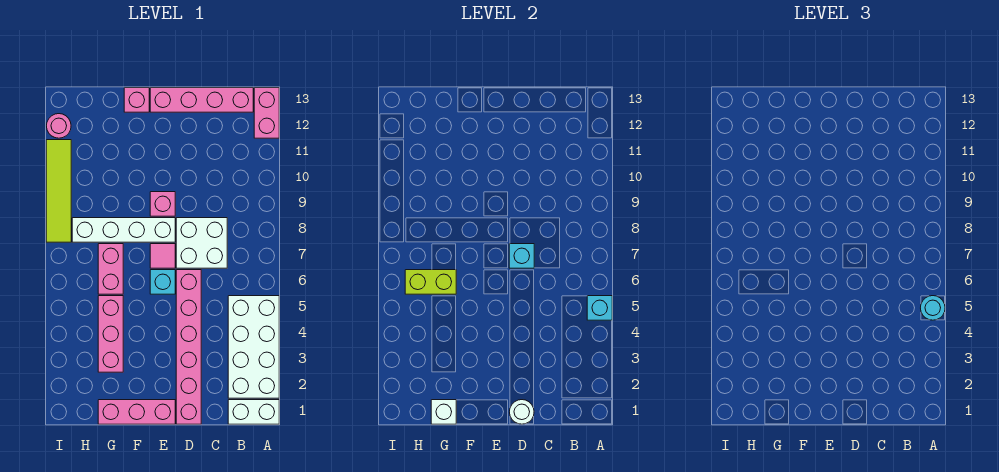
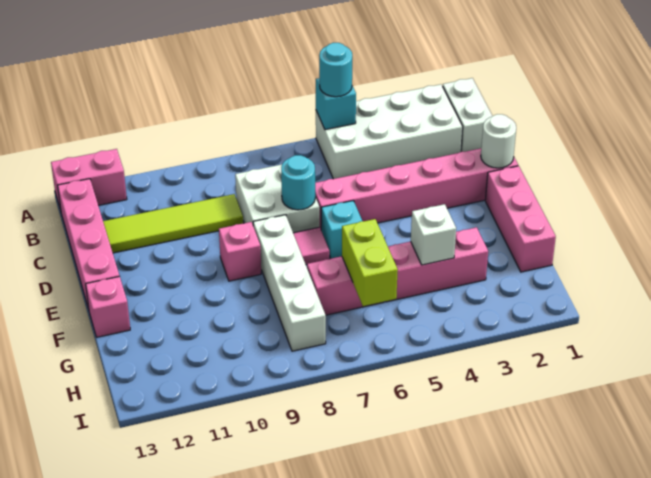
cyan brick D7 level 2 -> cyan round brick D7 level 2
white brick G1 level 2 -> white brick G4 level 2
lime tile I8:I11 level 1 -> lime tile C9:C12 level 1
pink round brick I12 level 1 -> none

